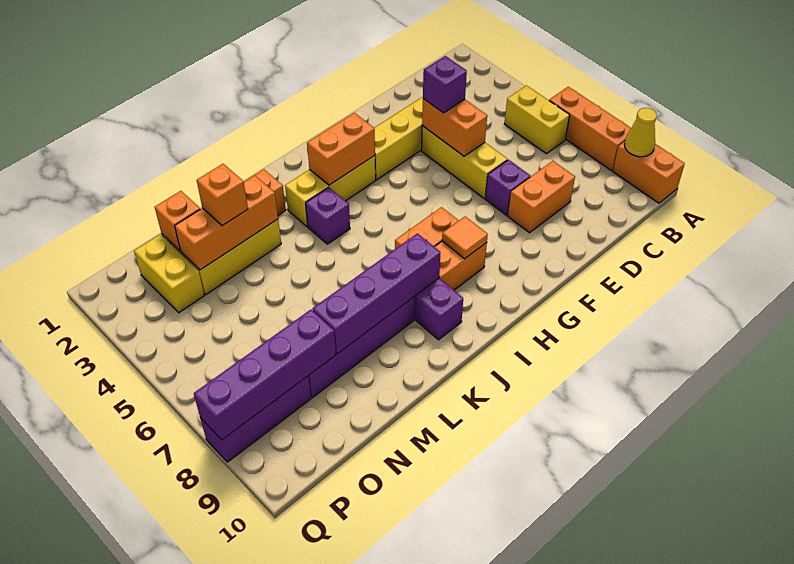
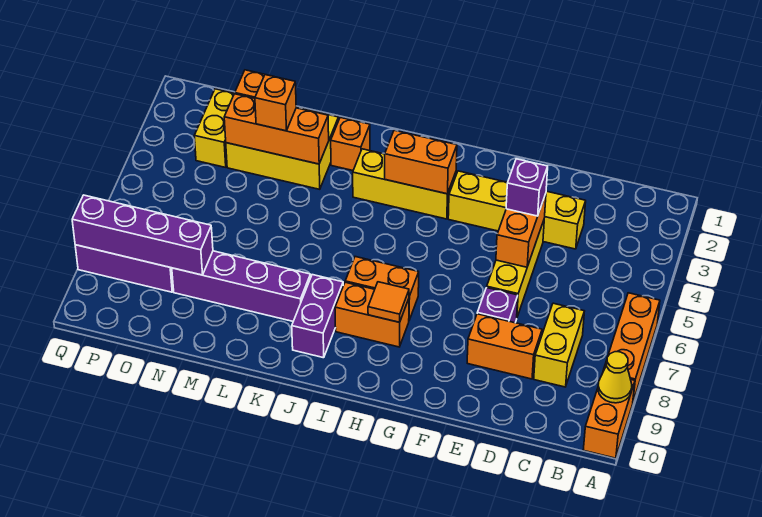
yellow brick B5:B6 level 1 -> yellow brick C7:C8 level 1
purple brick J4 level 1 -> none
purple brick J8:M8 level 2 -> none

